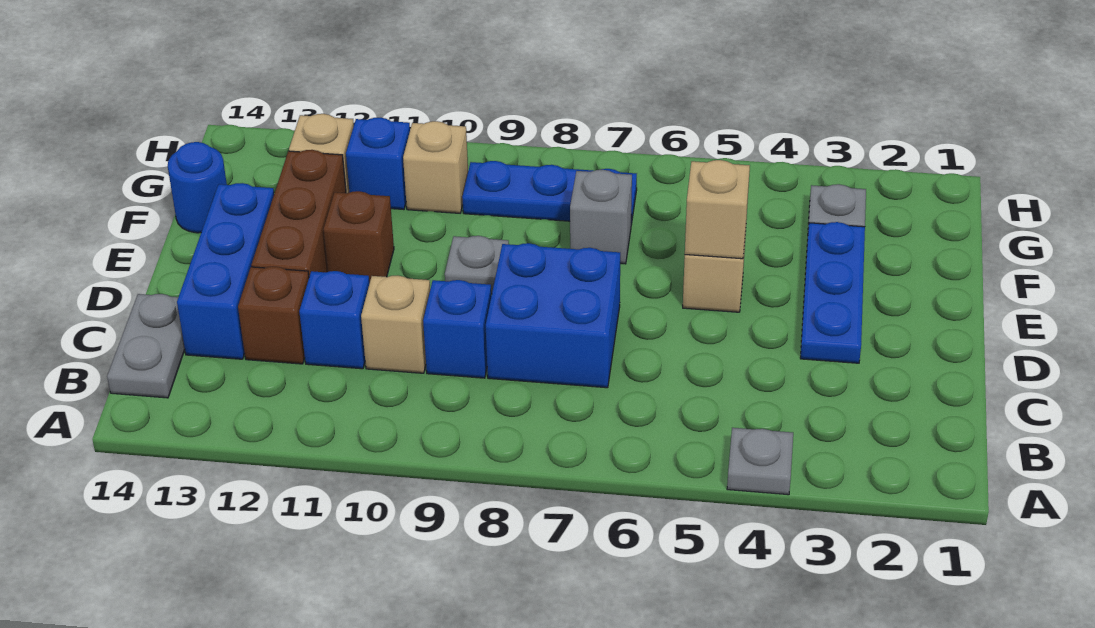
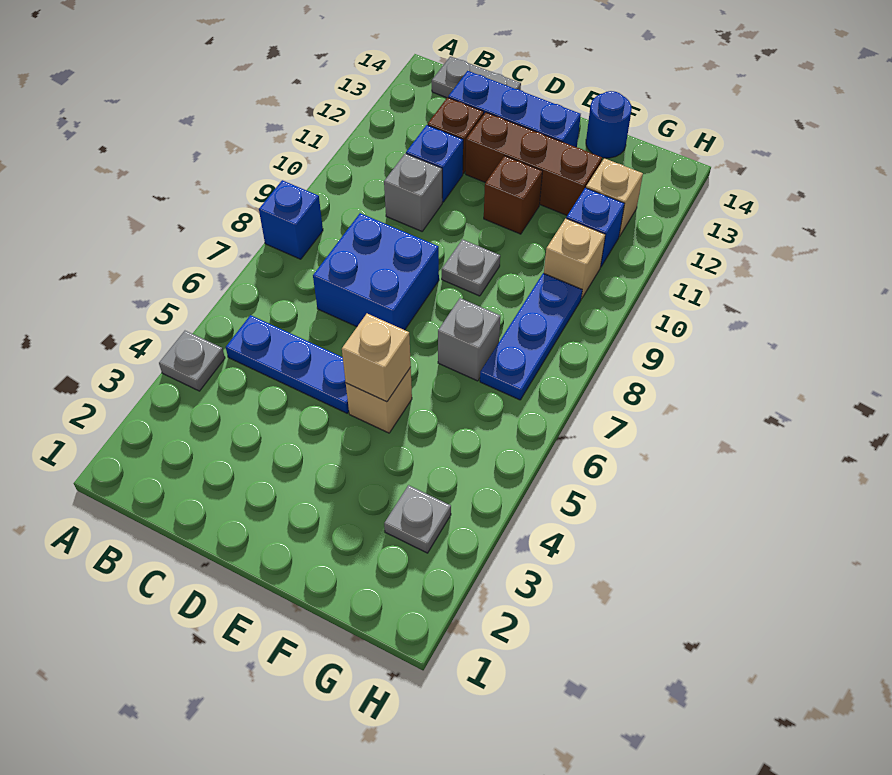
blue brick C9 level 1 -> blue brick A8 level 1
tan brick C10 level 1 -> grey brick C10 level 1
blue plate D3:F3 level 1 -> blue plate B5:D5 level 1

